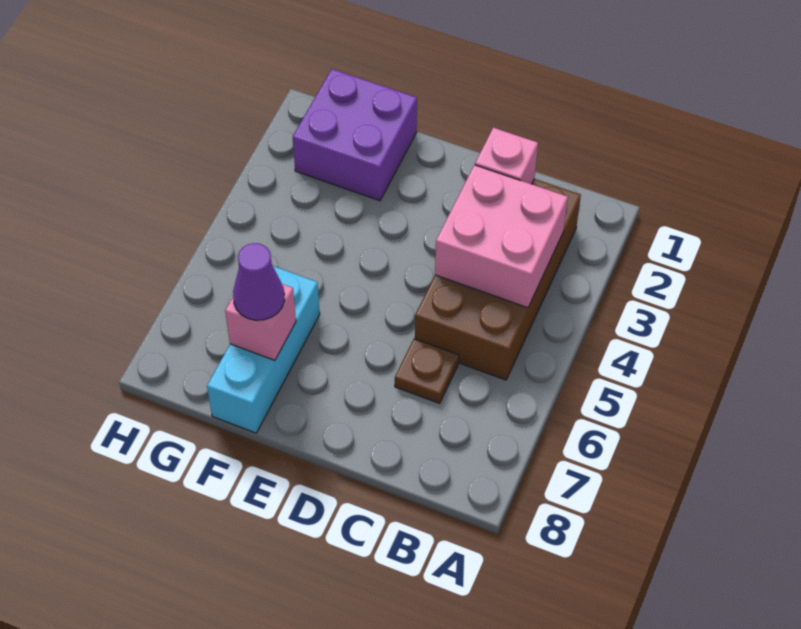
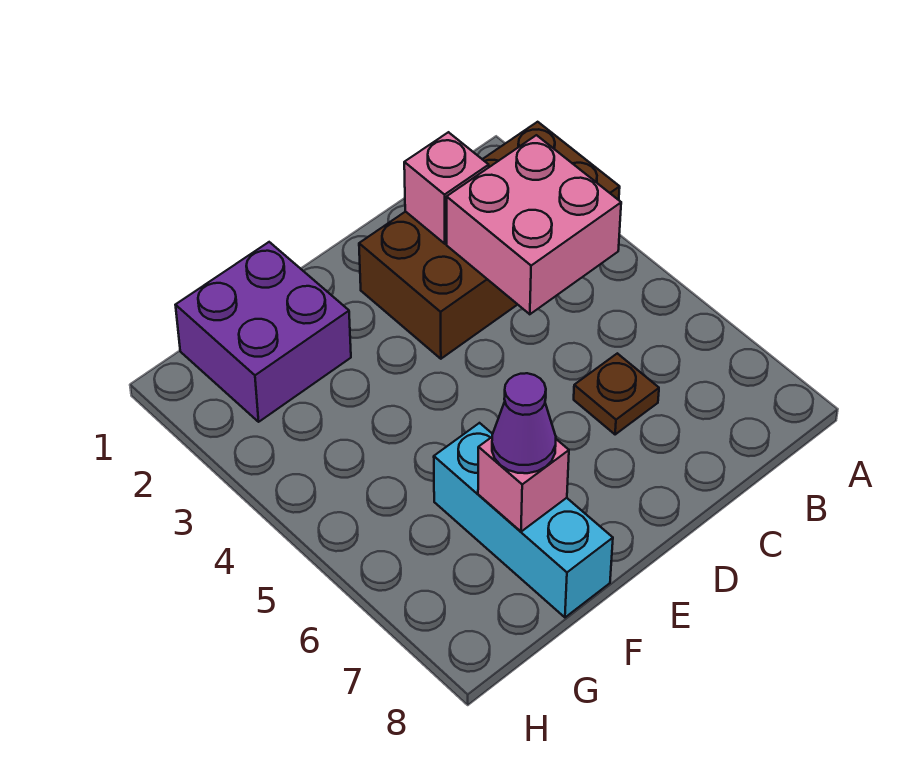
brown brick B2:C5 level 1 -> brown brick A2:D3 level 1

